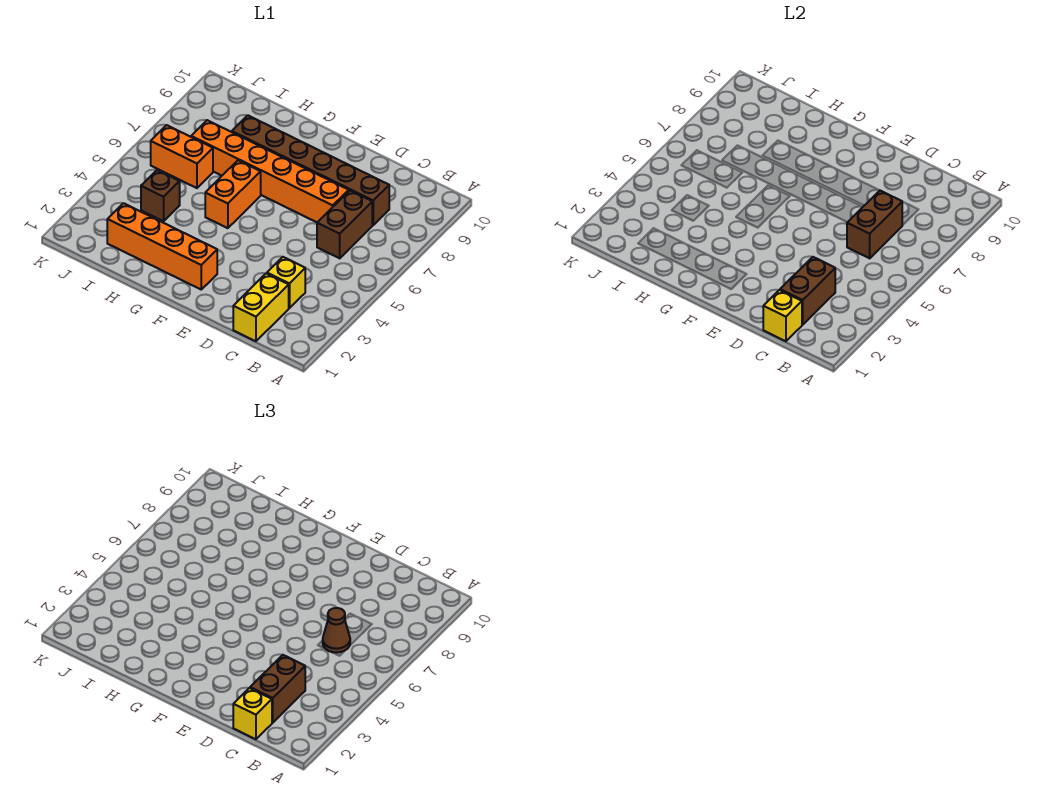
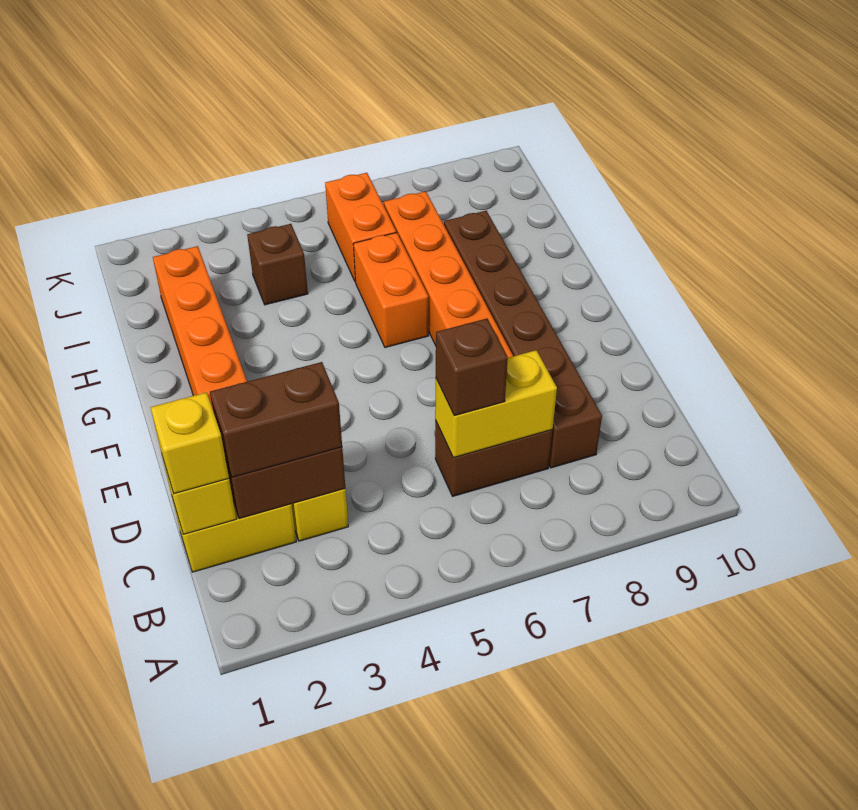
brown brick C6:C7 level 2 -> yellow brick C6:C7 level 2
brown cone C6 level 3 -> brown brick C6 level 3
orange brick G5:G6 level 1 -> orange brick G6:H6 level 1

